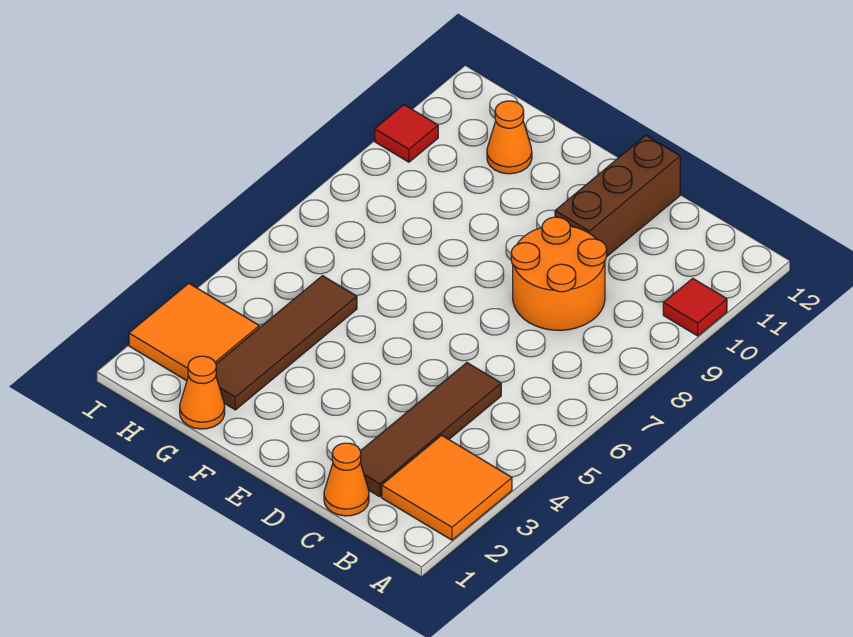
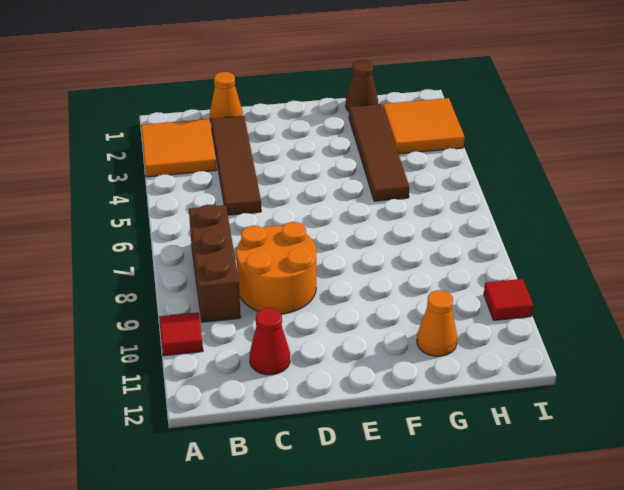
none -> red cone C11 level 1
brown brick D10:D12 level 1 -> brown brick B7:B9 level 1
orange cone G1 level 1 -> brown cone G1 level 1

